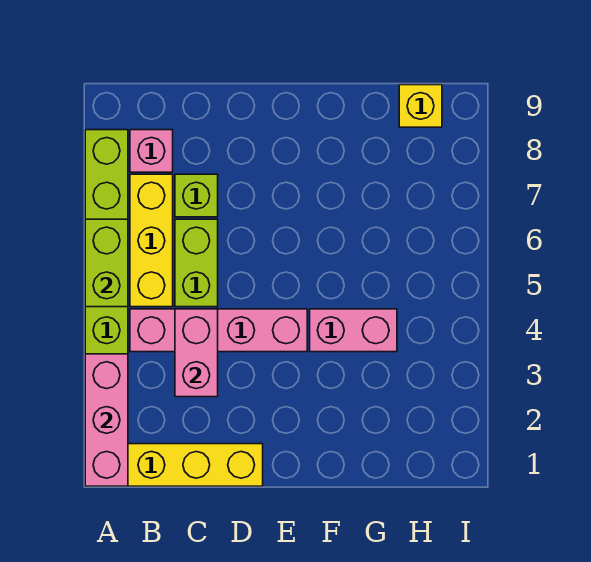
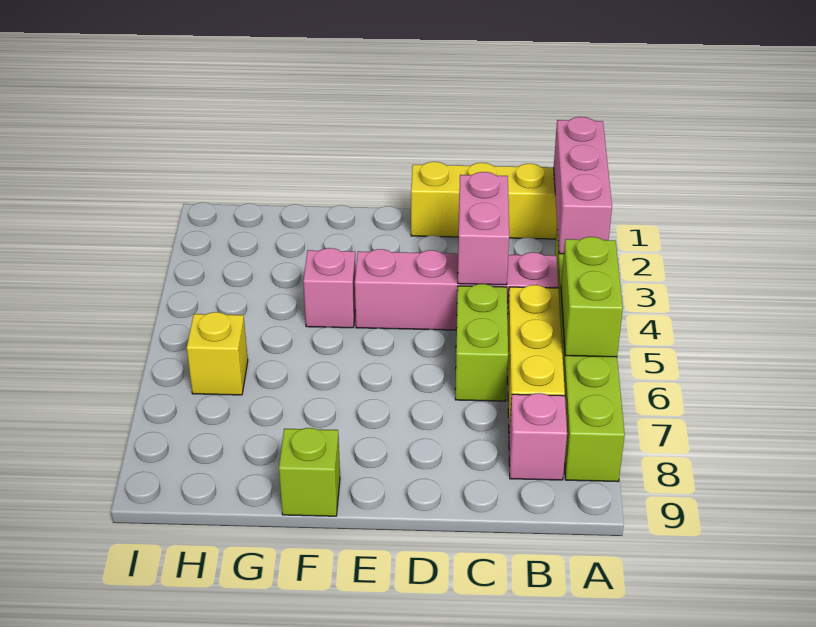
lime brick C7 level 1 -> lime brick F9 level 1
pink brick F4:G4 level 1 -> pink brick F4 level 1
yellow brick H9 level 1 -> yellow brick H6 level 1

